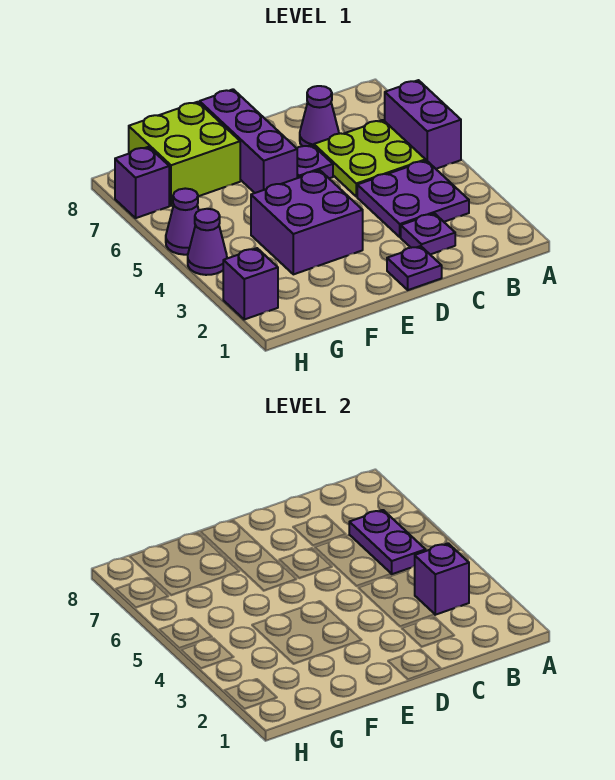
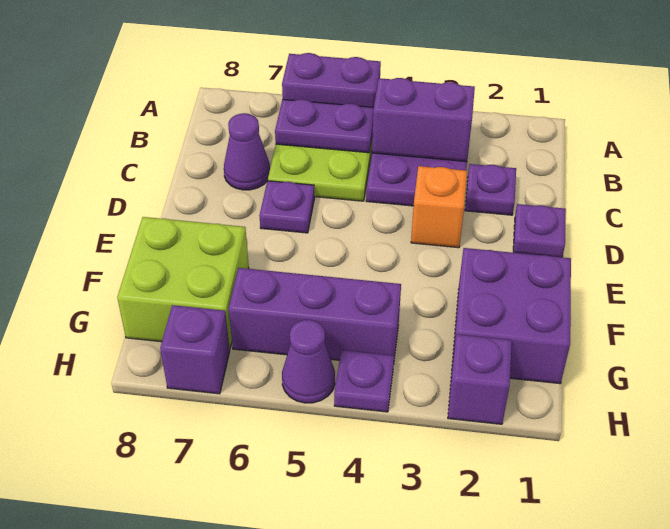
purple brick B3 level 2 -> purple brick B3:B4 level 2
none -> orange brick D3 level 1
purple brick E3:F4 level 1 -> purple brick F1:G2 level 1
purple brick E6:E8 level 1 -> purple brick G4:G6 level 1
purple cone H4 level 1 -> purple plate H4 level 1

